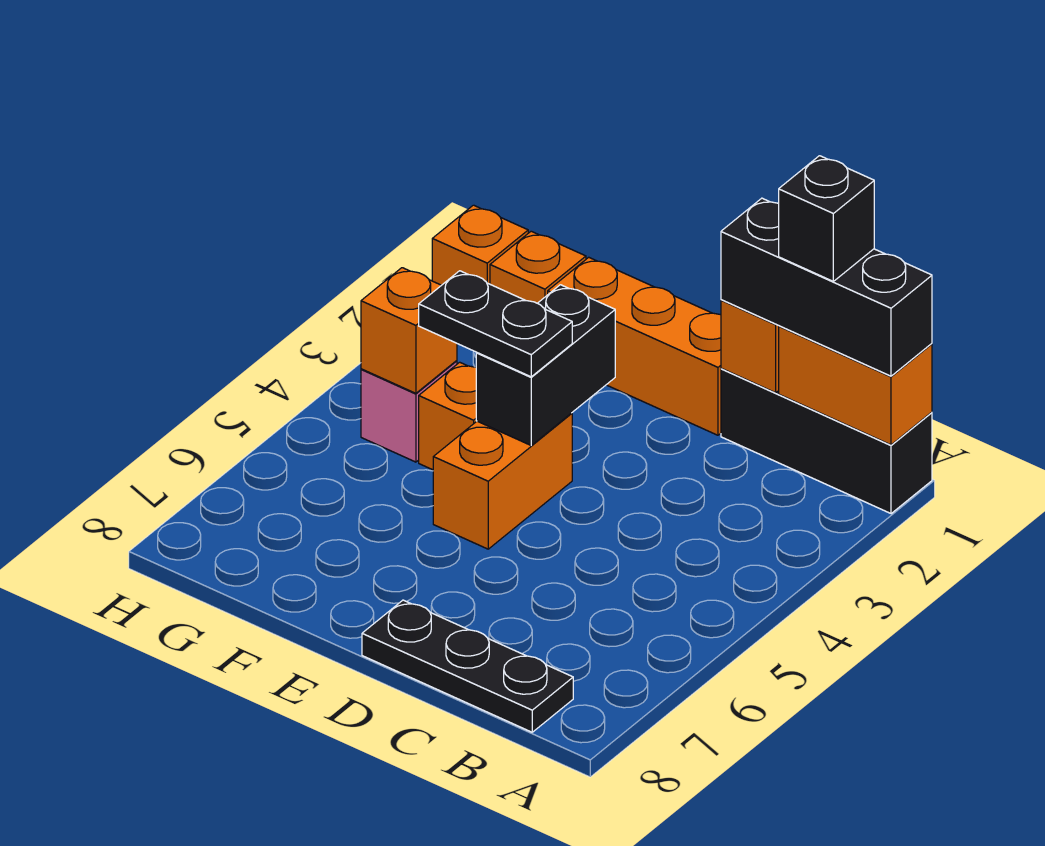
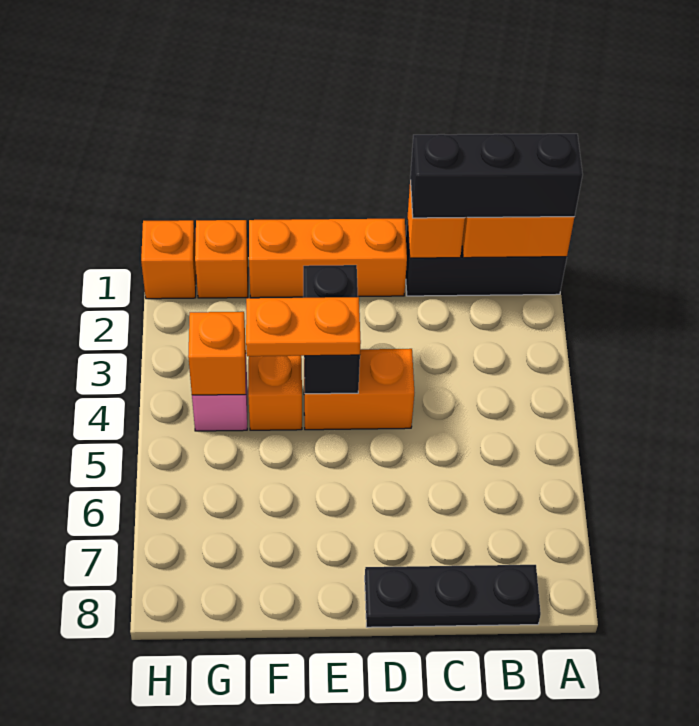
black brick B1 level 4 -> none
orange brick E4:E5 level 1 -> orange brick D4:E4 level 1
black plate E4:F4 level 3 -> orange plate E4:F4 level 3

